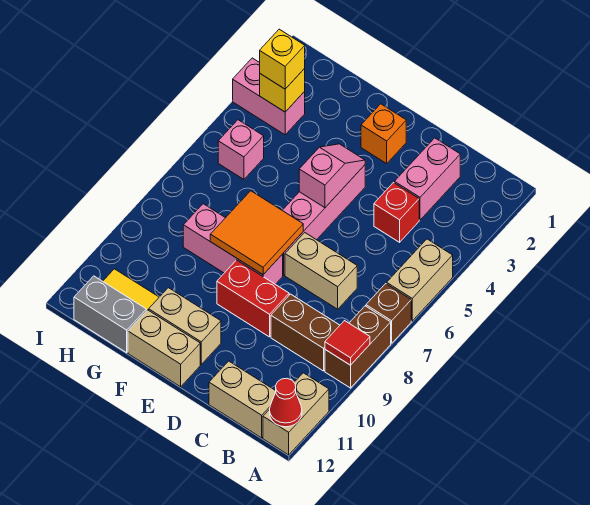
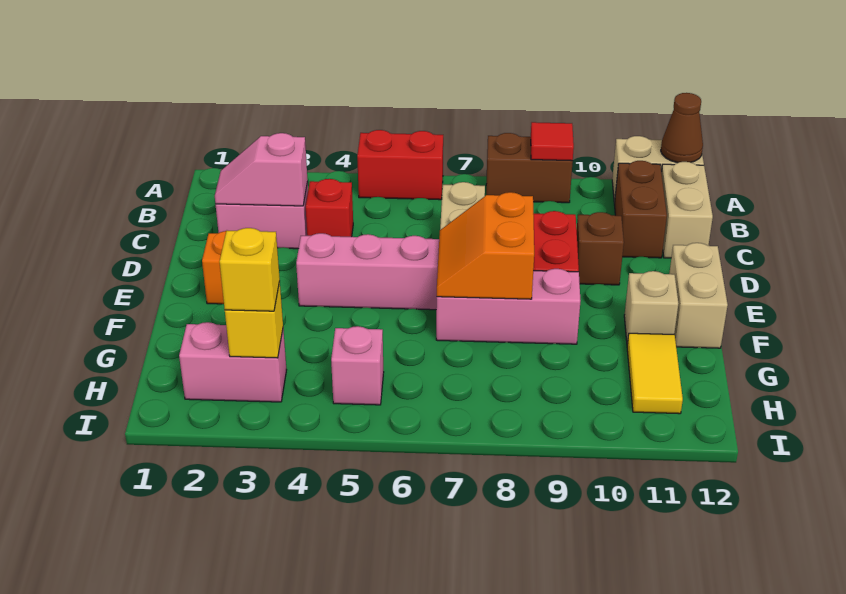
tan brick A5:A6 level 1 -> red brick A5:A6 level 1
brown brick A7 level 1 -> brown brick D10 level 1
red cone A12 level 2 -> brown cone A12 level 2
brown brick B9:C9 level 1 -> brown brick B11:C11 level 1
pink slope E4:E5 level 2 top 5 -> pink slope C2:C3 level 2 top 3
orange tile E7:F8 level 2 -> orange slope E7:F8 level 2 top 8
pink brick E8:G8 level 1 -> pink brick F7:F9 level 1
tan brick E11:F11 level 1 -> tan brick F11 level 1
grey brick G12:H12 level 1 -> none
pink brick H3:I3 level 1 -> pink brick H2:H3 level 1

